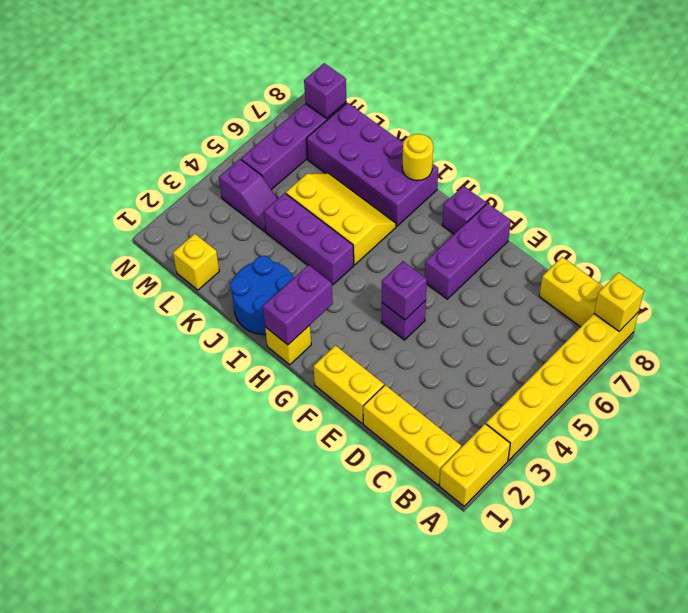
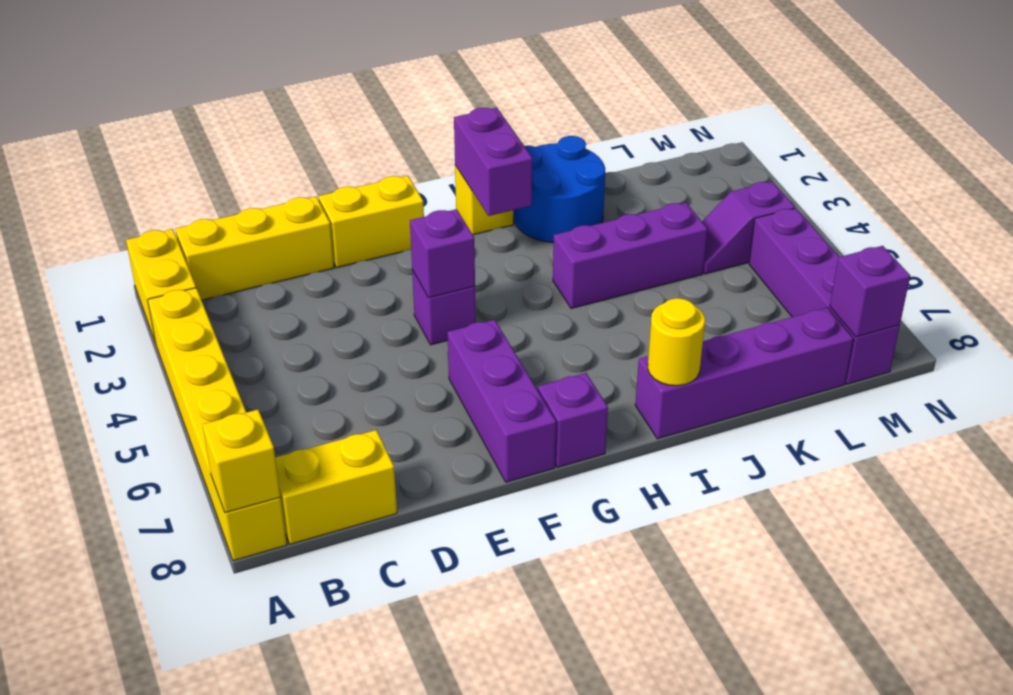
yellow slope I5:K6 level 1 top 5 -> none
purple brick I7:L8 level 1 -> purple brick I8:L8 level 1
yellow brick L1 level 1 -> none

